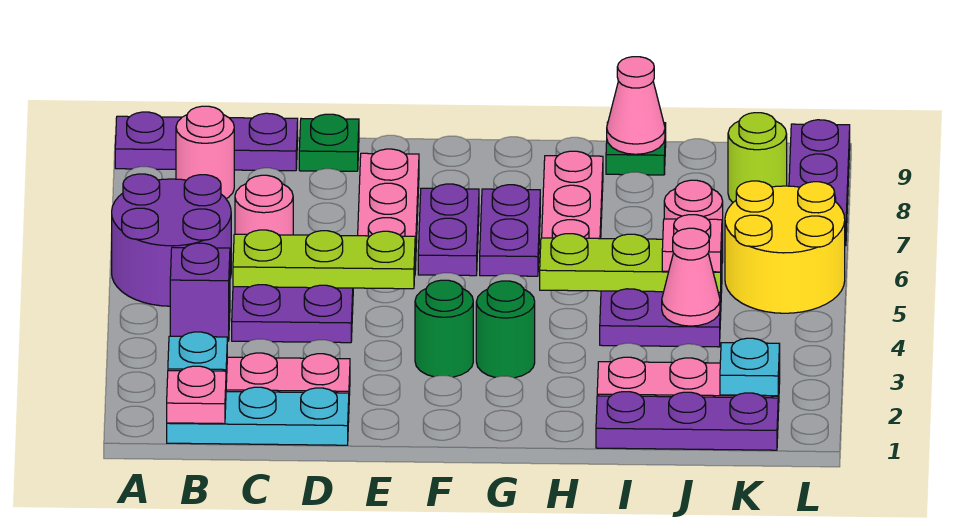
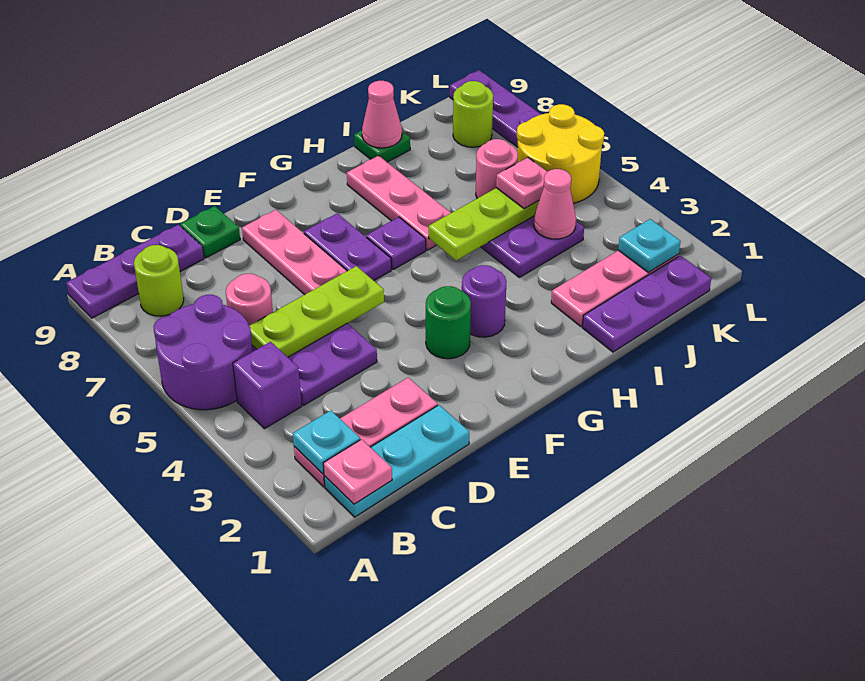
pink round brick B8 level 1 -> lime round brick B8 level 1
green round brick G3 level 1 -> purple round brick G3 level 1
purple plate G6:G7 level 1 -> purple plate G6 level 1

